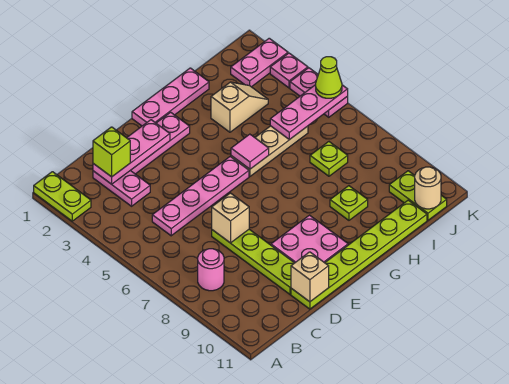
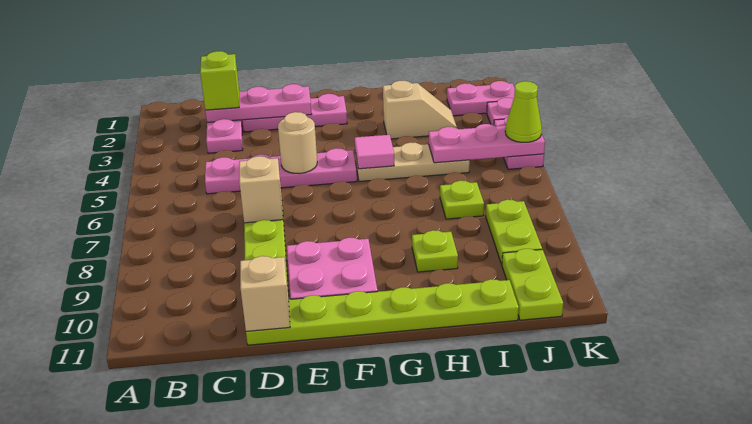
lime plate A1:A2 level 1 -> lime plate J8:J9 level 1
pink round brick B8 level 1 -> none
pink plate F1:H1 level 1 -> none
tan round brick J11 level 2 -> tan round brick E5 level 2

